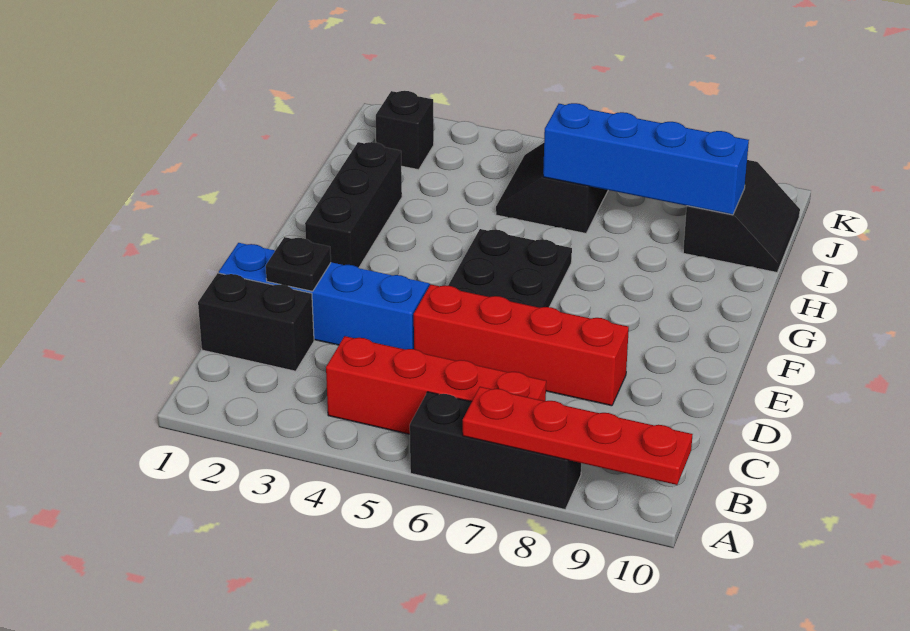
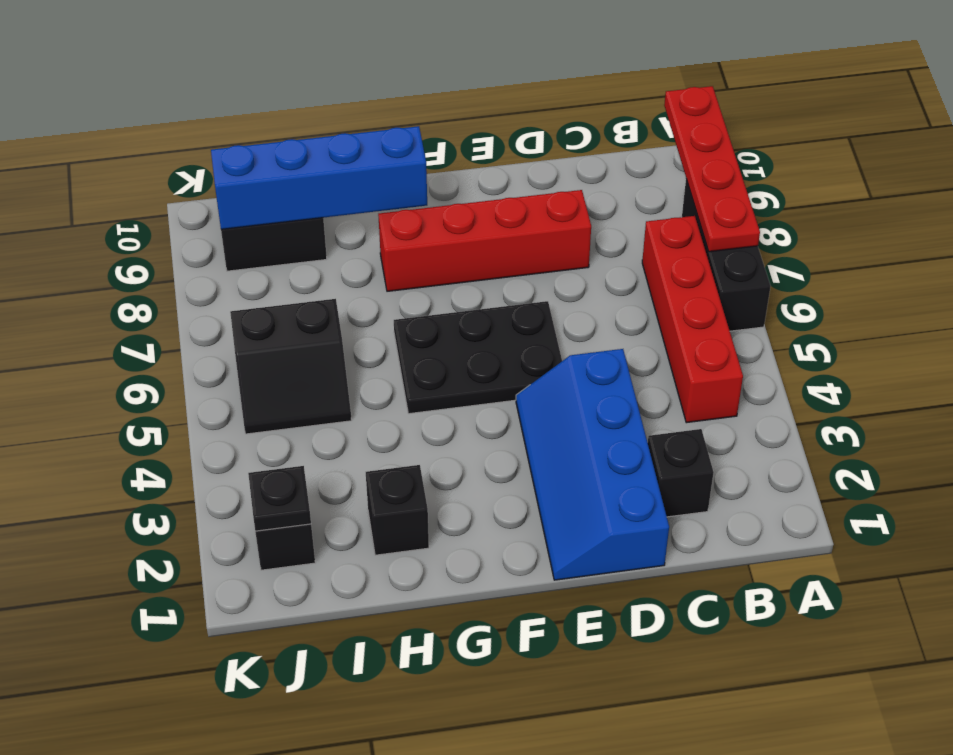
black brick C1:C2 level 1 -> black brick C2 level 1
black plate D2 level 2 -> black plate J2 level 2
red brick D5:D8 level 1 -> red brick D8:G8 level 1
black brick F2:H2 level 1 -> black brick H2 level 1
blue brick I6:I9 level 2 -> blue brick G9:J9 level 2

